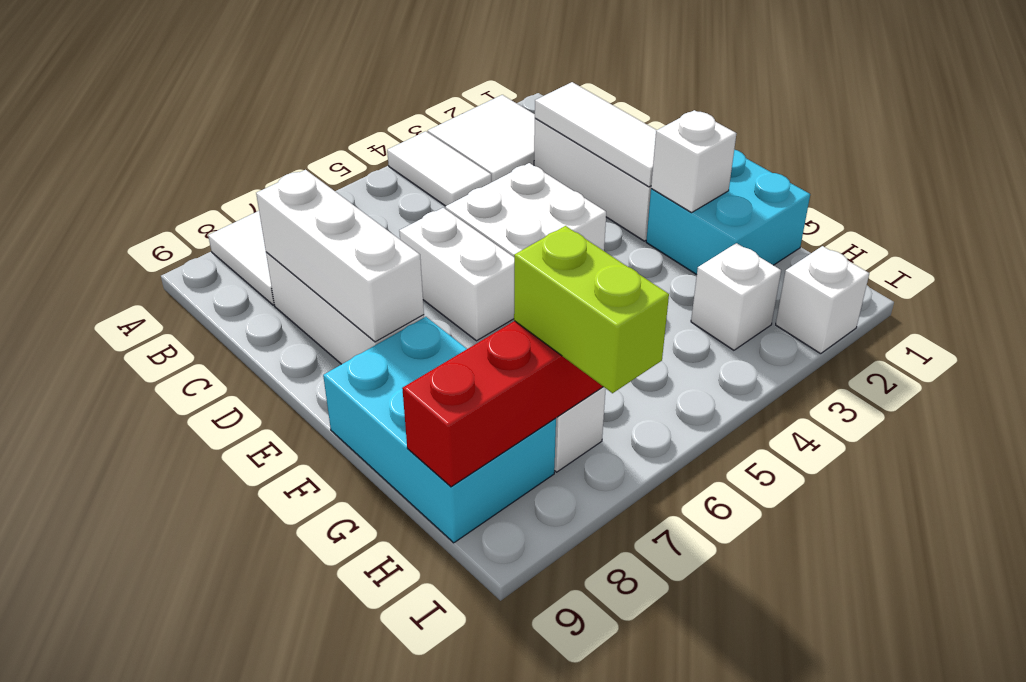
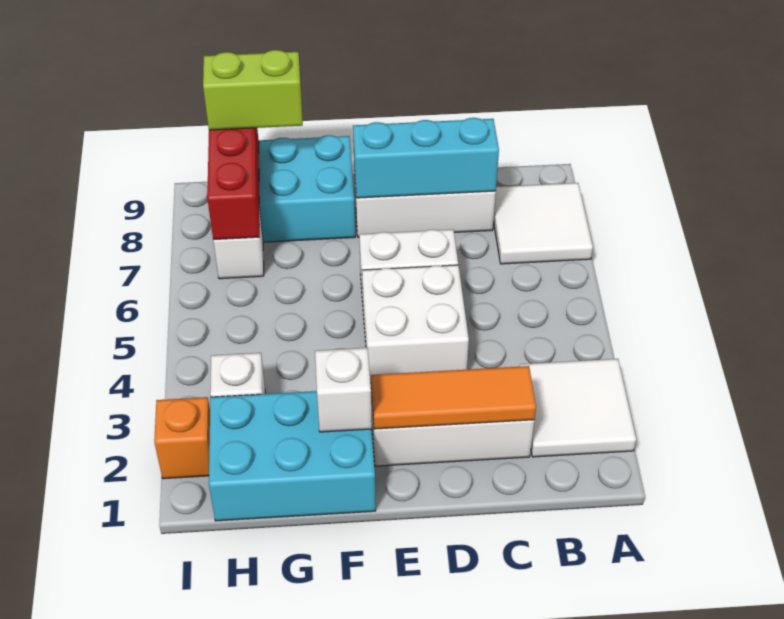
white tile A4:B4 level 1 -> none
white tile C2:E2 level 2 -> orange tile C2:E2 level 2
white brick C8:E8 level 2 -> cyan brick C8:E8 level 2
cyan brick F1:G2 level 1 -> cyan brick F1:H2 level 1
lime brick H7:I7 level 3 -> lime brick G9:H9 level 3
white brick I2 level 1 -> orange brick I2 level 1

